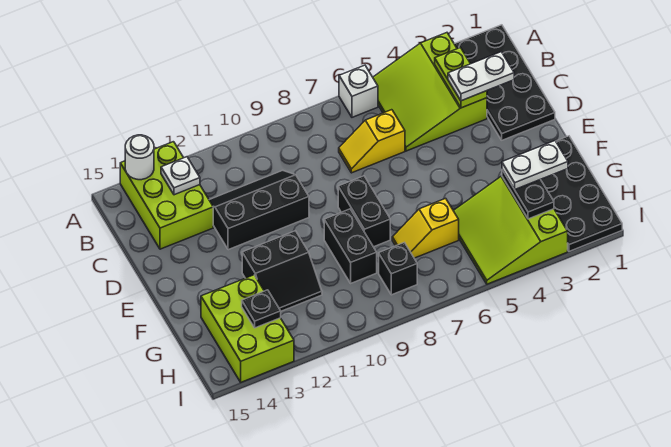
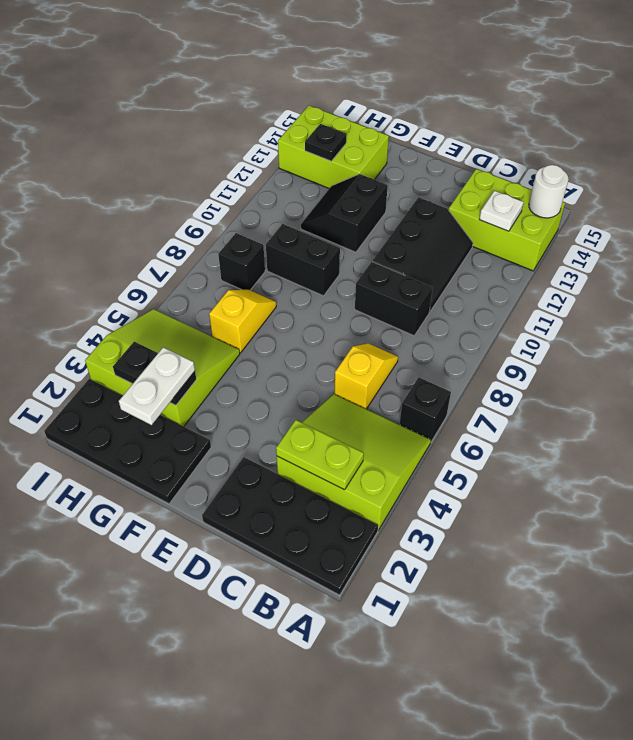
white brick A6 level 1 -> black brick A6 level 1
white plate C2:C3 level 3 -> none
black brick E8:F8 level 1 -> black brick C9:D9 level 1

